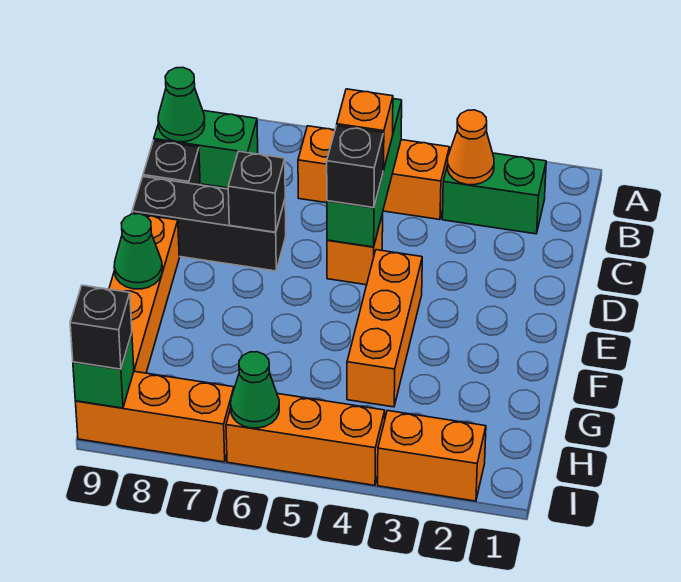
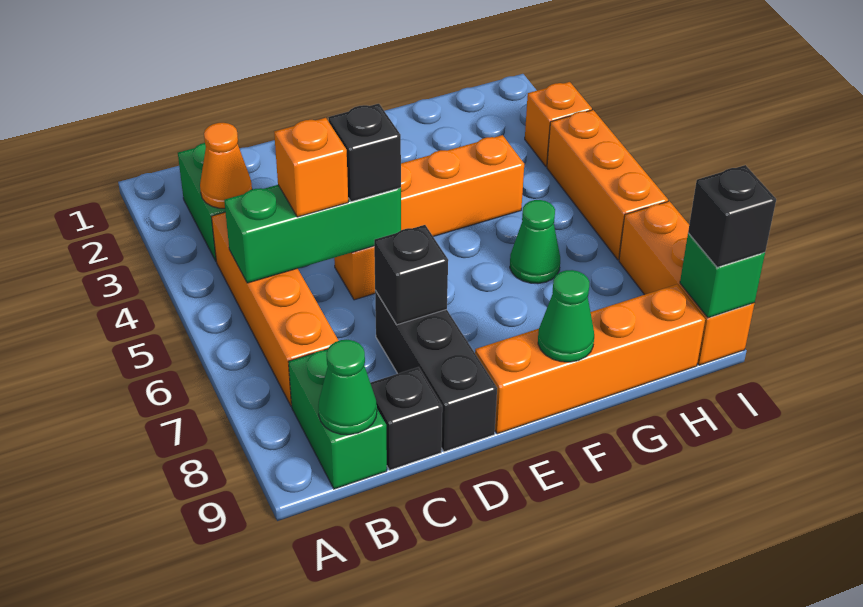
orange brick B4:B6 level 1 -> orange brick B4:B7 level 1
orange brick I2:I3 level 1 -> orange brick I3 level 1
green cone I6 level 2 -> green cone G6 level 1

